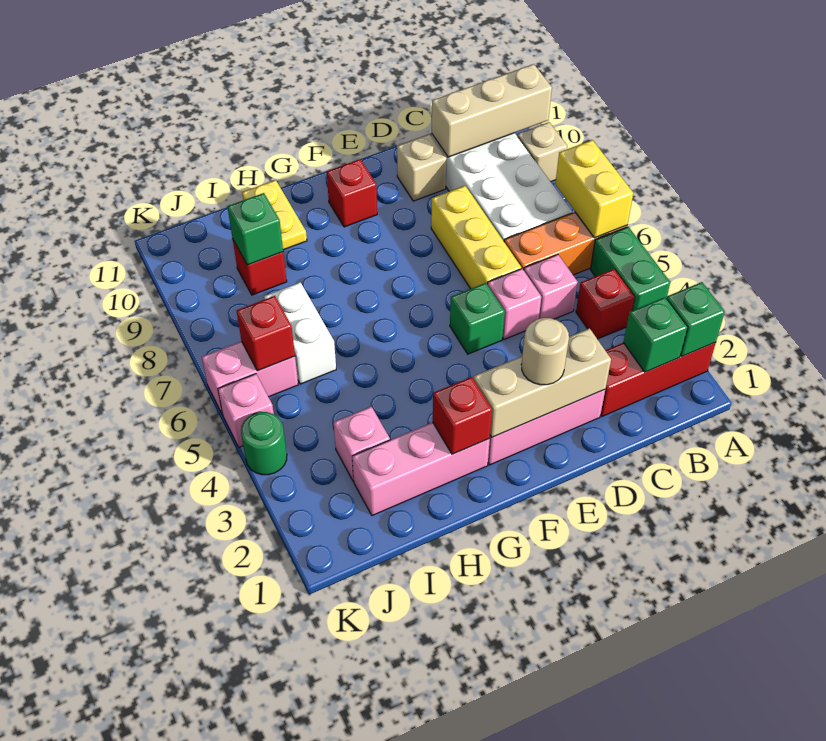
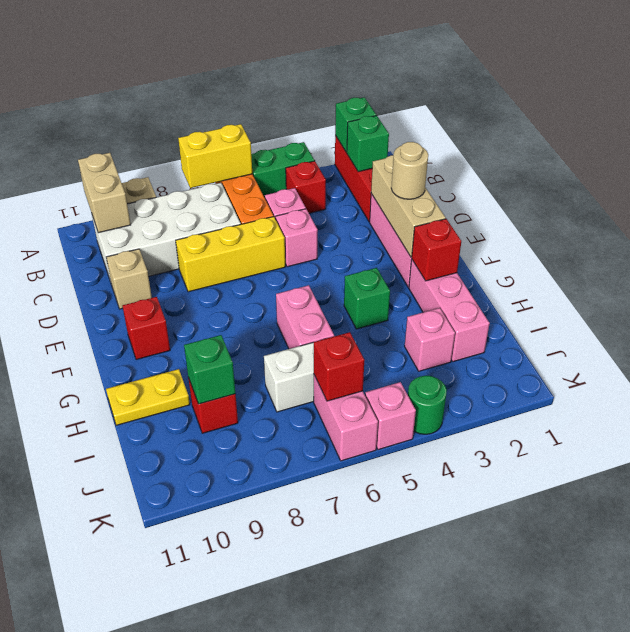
tan brick A10:C10 level 2 -> tan brick A10:B10 level 2
green brick E5 level 1 -> green brick G4 level 1
none -> pink brick G6:H6 level 1

